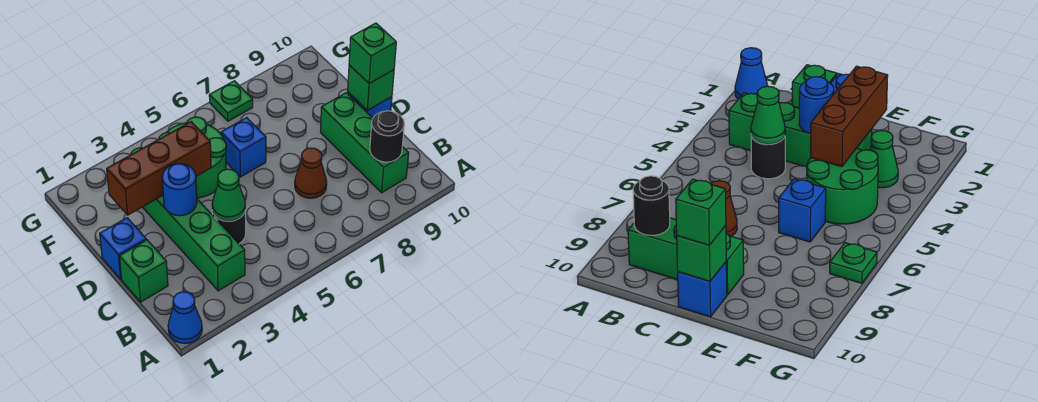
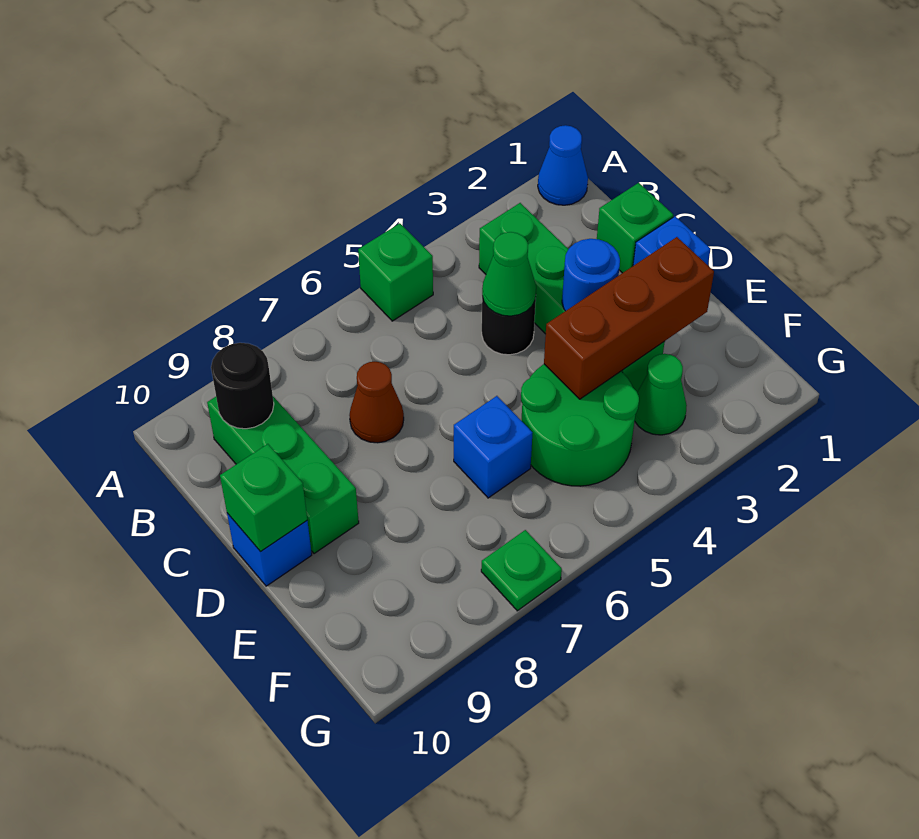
green brick D10 level 3 -> green brick A5 level 1

